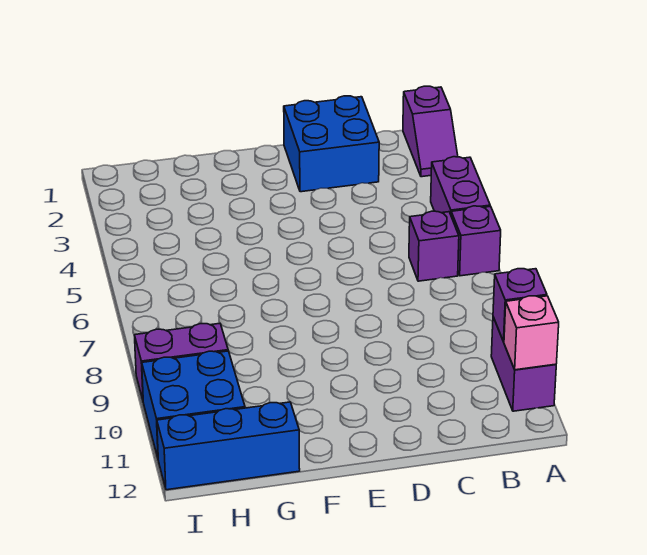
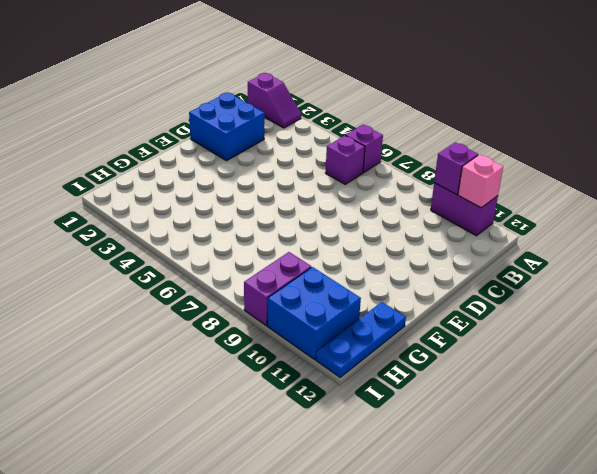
purple brick A4:A5 level 1 -> none
blue brick G12:I12 level 1 -> blue plate G12:I12 level 1

